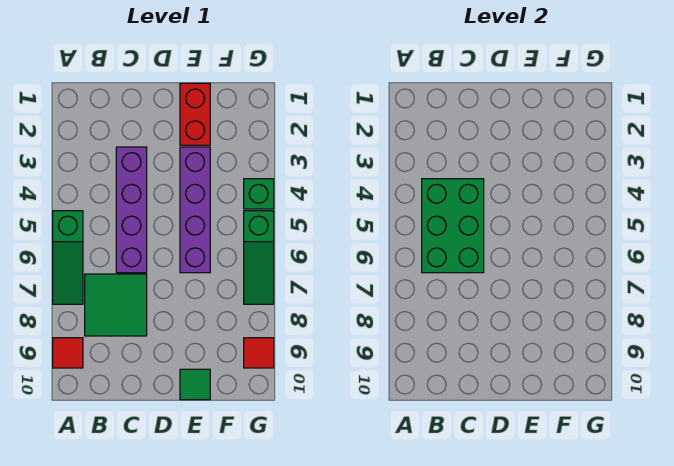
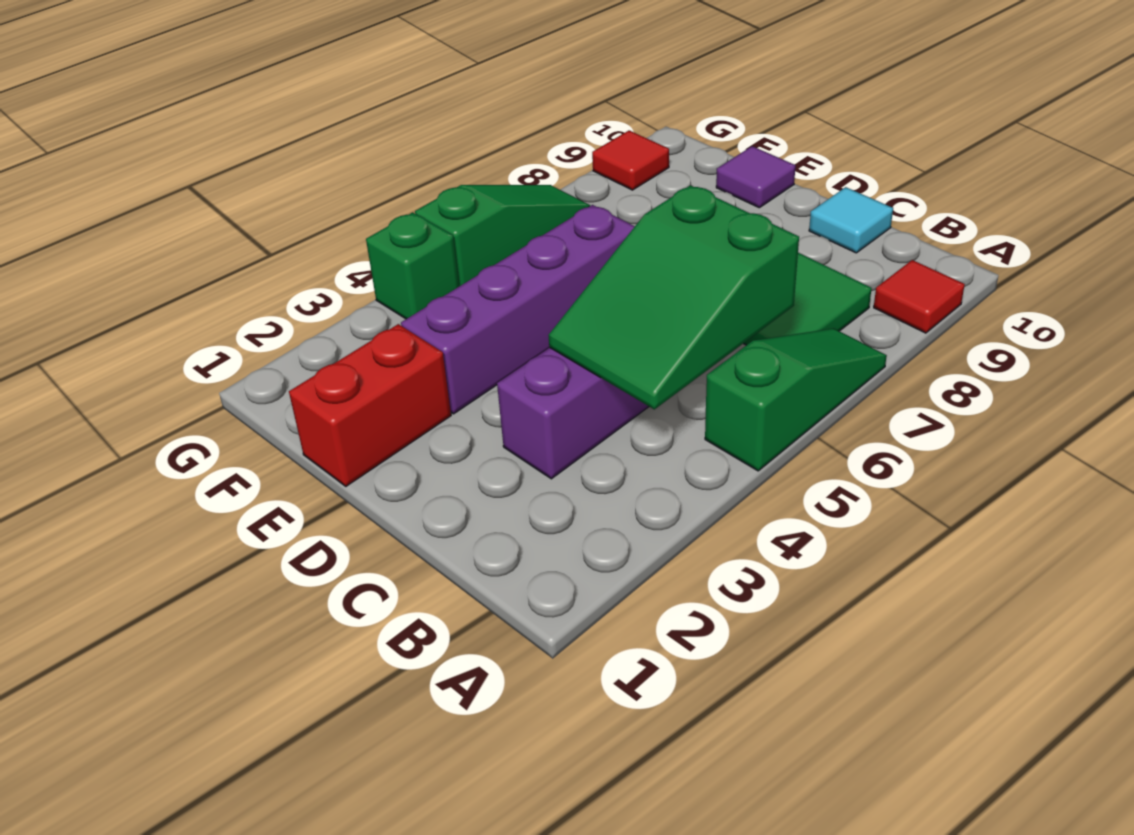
green brick B4:C6 level 2 -> green slope B4:C6 level 2 top 6
none -> cyan tile C10 level 1
green tile E10 level 1 -> purple tile E10 level 1

